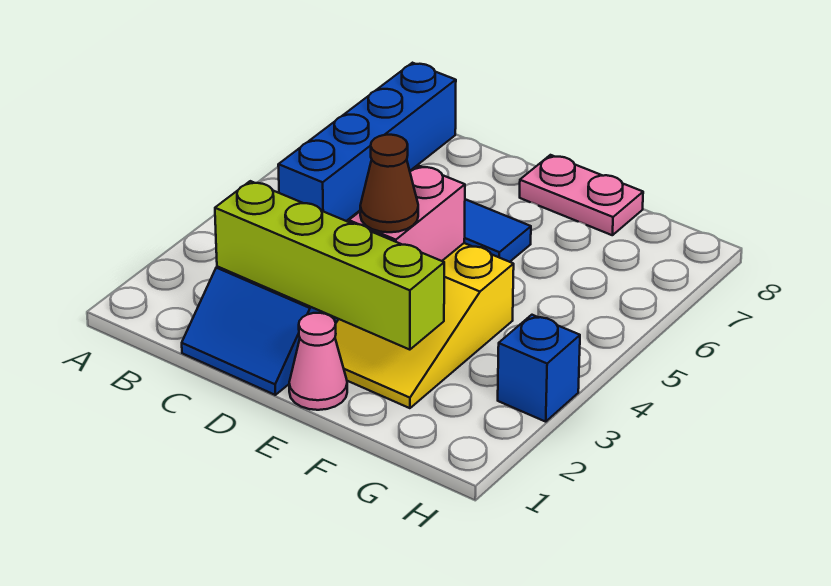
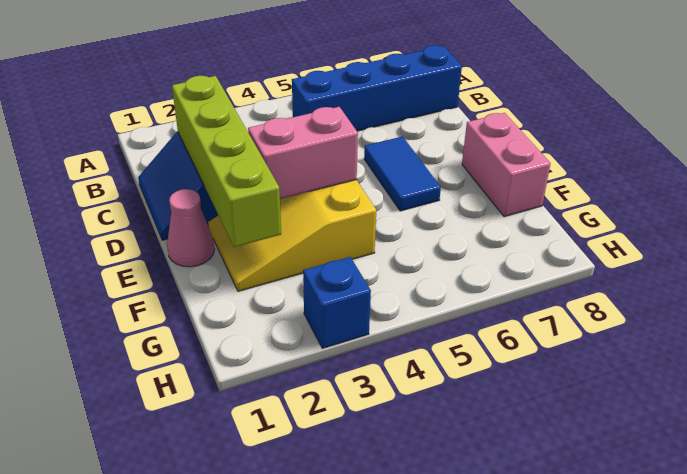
brown cone E3 level 3 -> none
pink plate E8:F8 level 1 -> pink brick E8:F8 level 1

